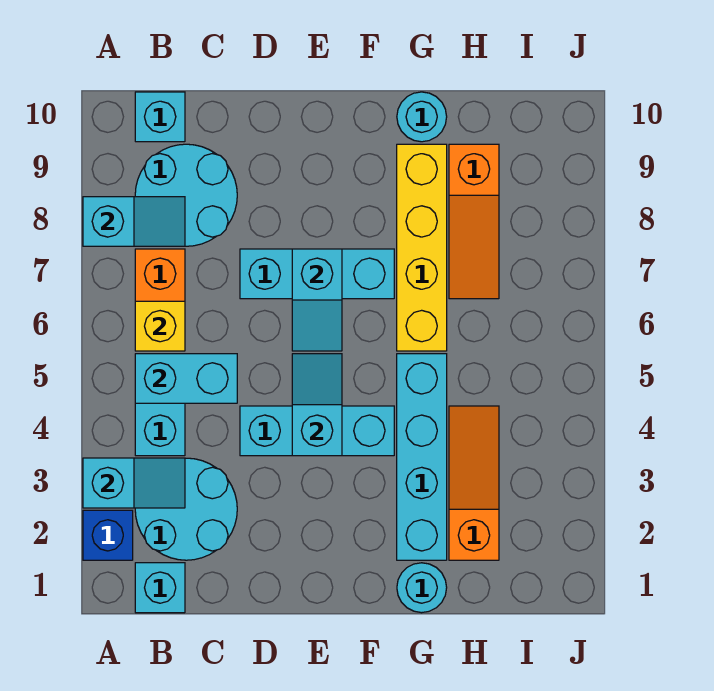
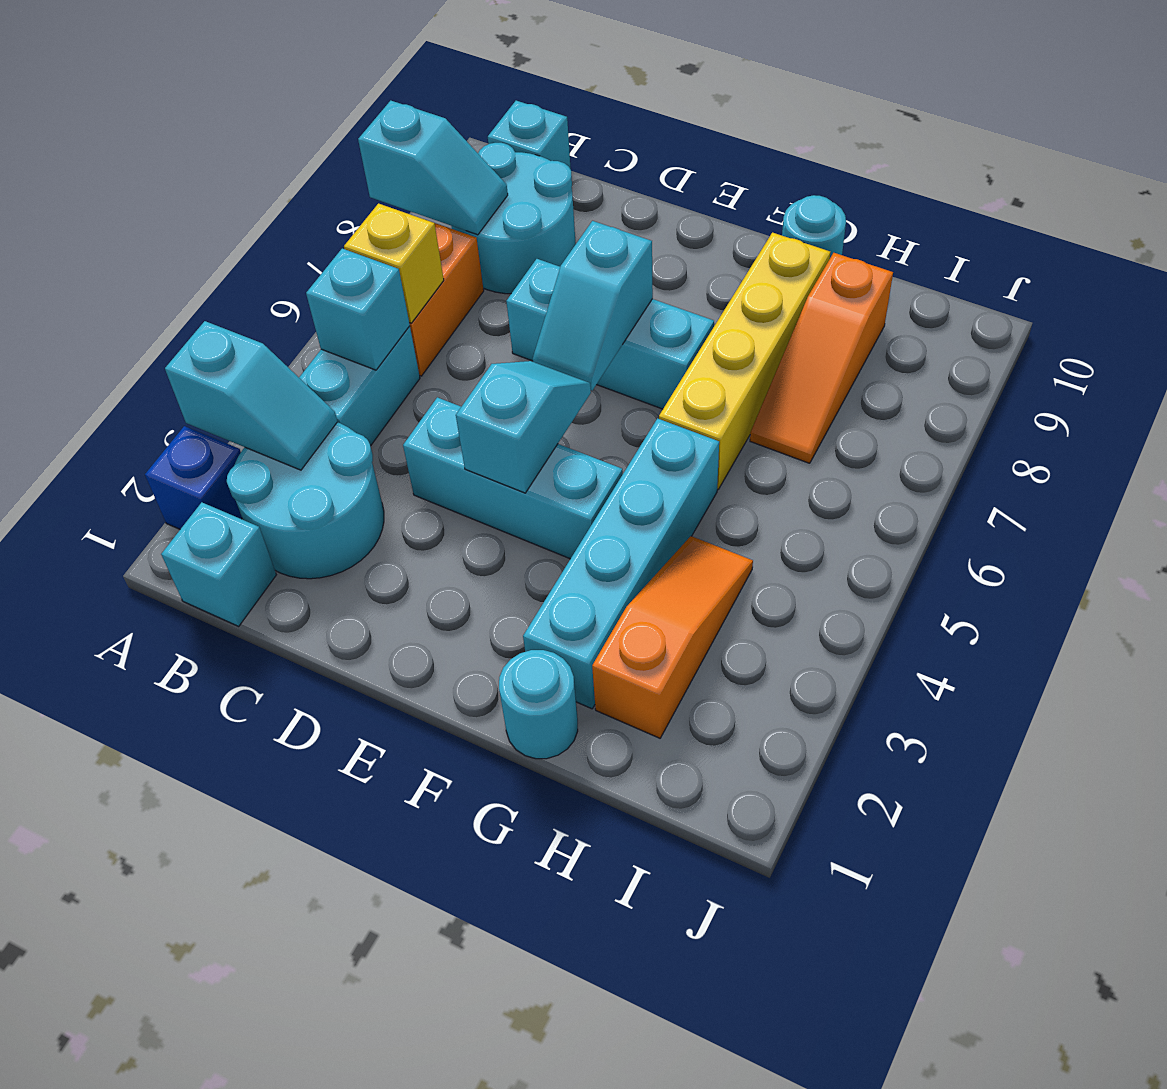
cyan brick B5:C5 level 2 -> cyan brick B5 level 2

